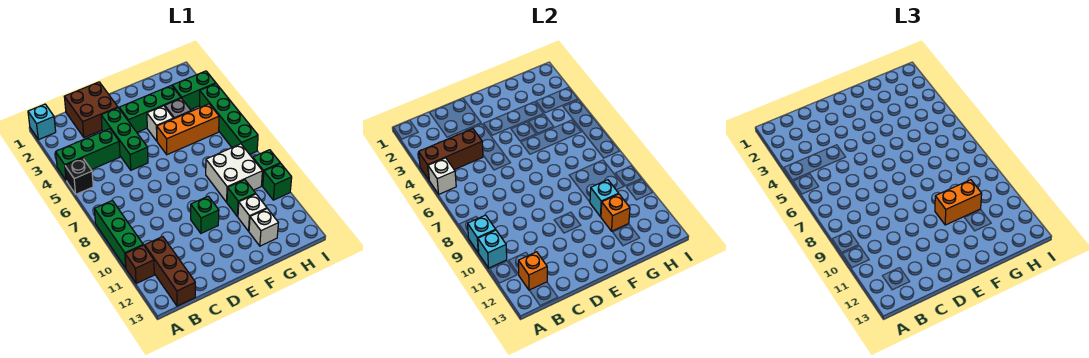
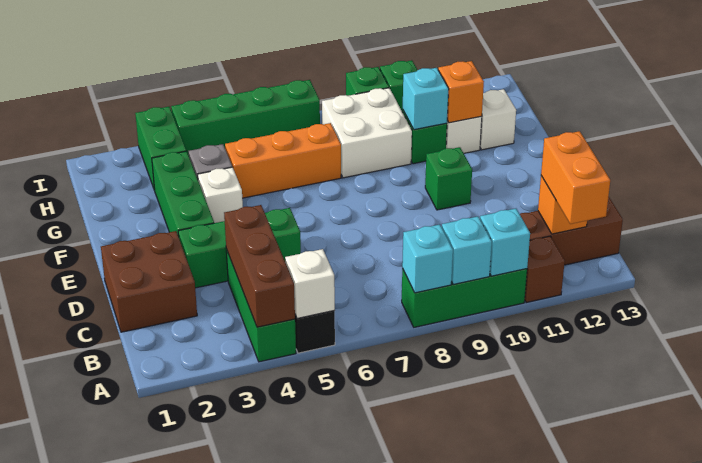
cyan brick A1 level 1 -> cyan brick A8 level 2
orange brick F5:H5 level 1 -> orange brick G5:G7 level 1
orange brick F10:G10 level 3 -> orange brick A12:B12 level 3

